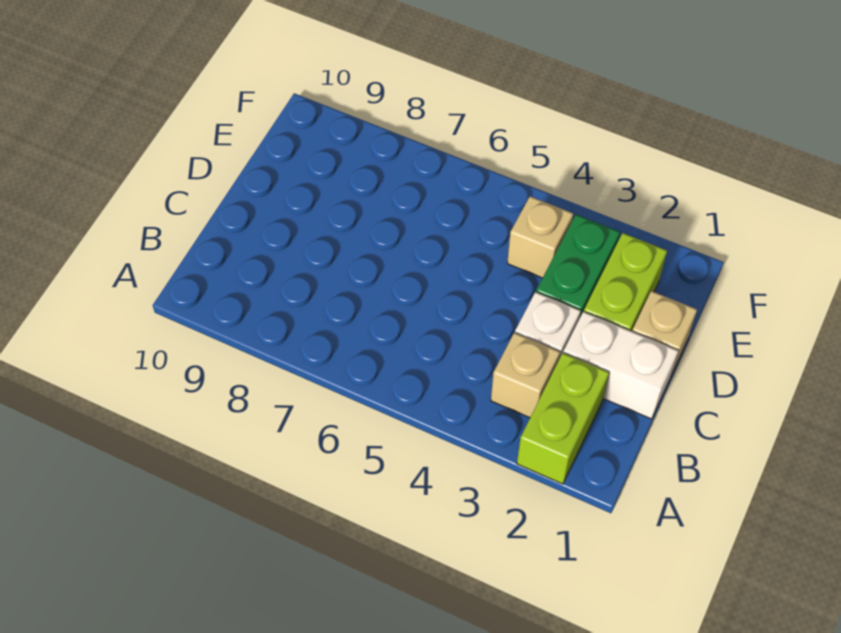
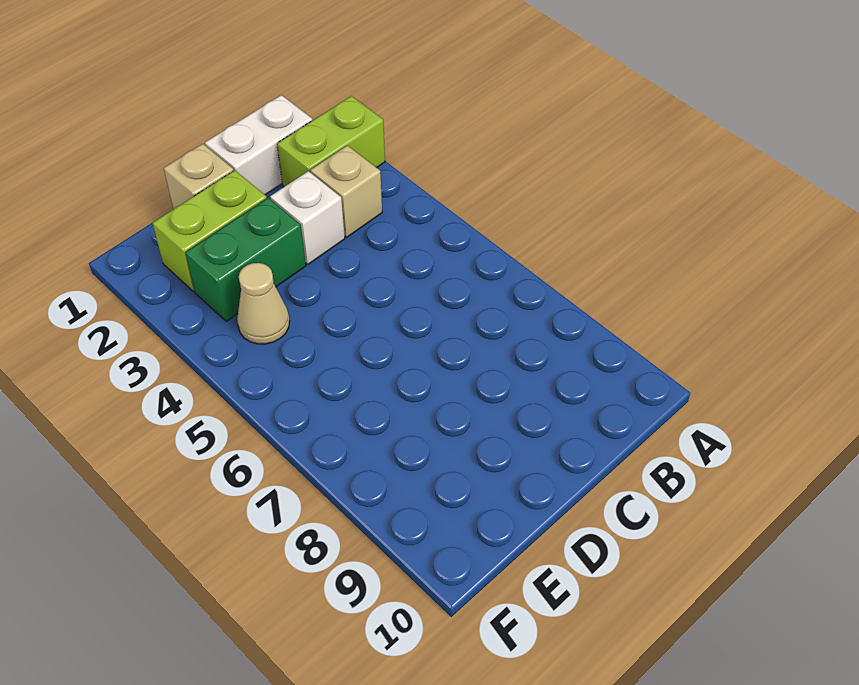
white brick C1:C2 level 1 -> white brick B1:C1 level 1
tan brick E4 level 1 -> tan cone E4 level 1

